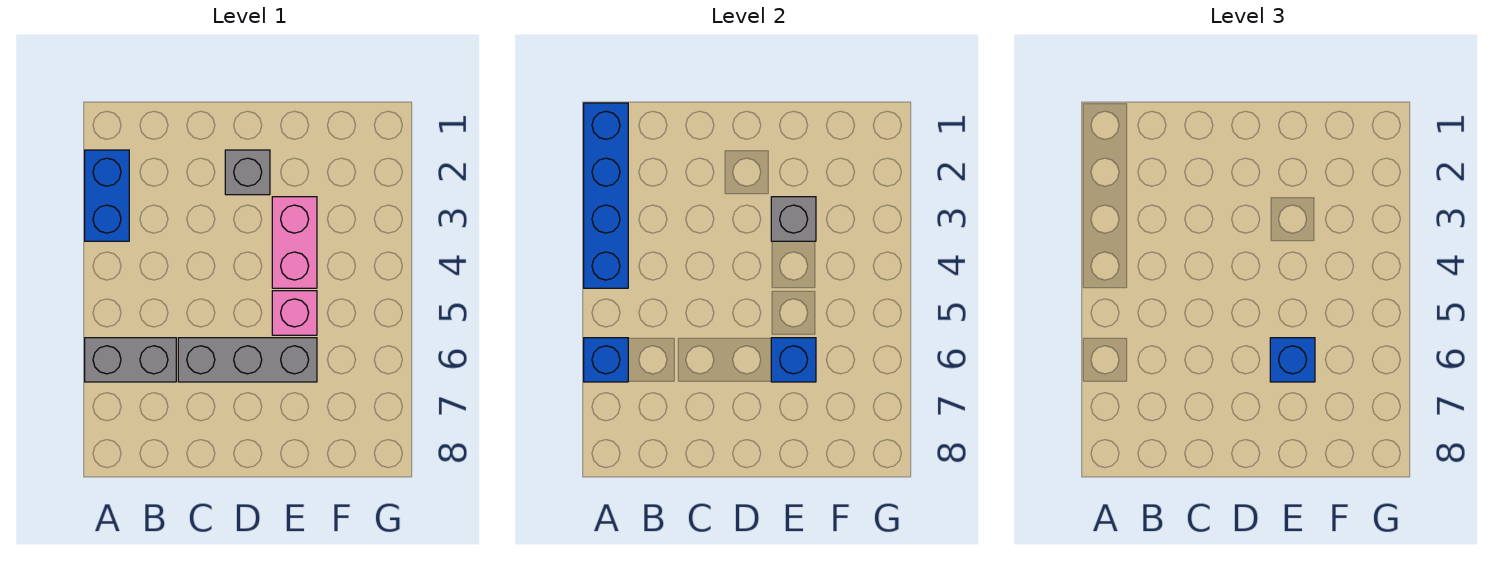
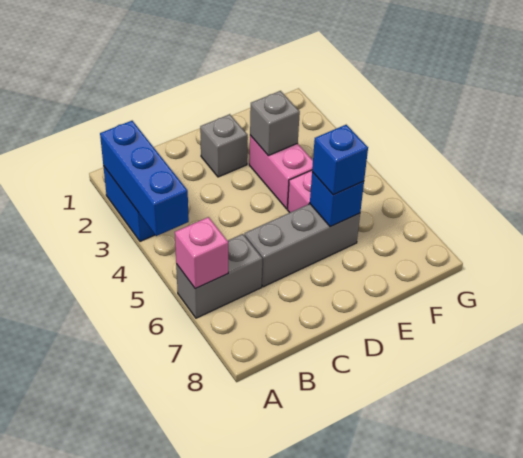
blue brick A1:A4 level 2 -> blue brick A2:A4 level 2
blue brick A6 level 2 -> pink brick A6 level 2

